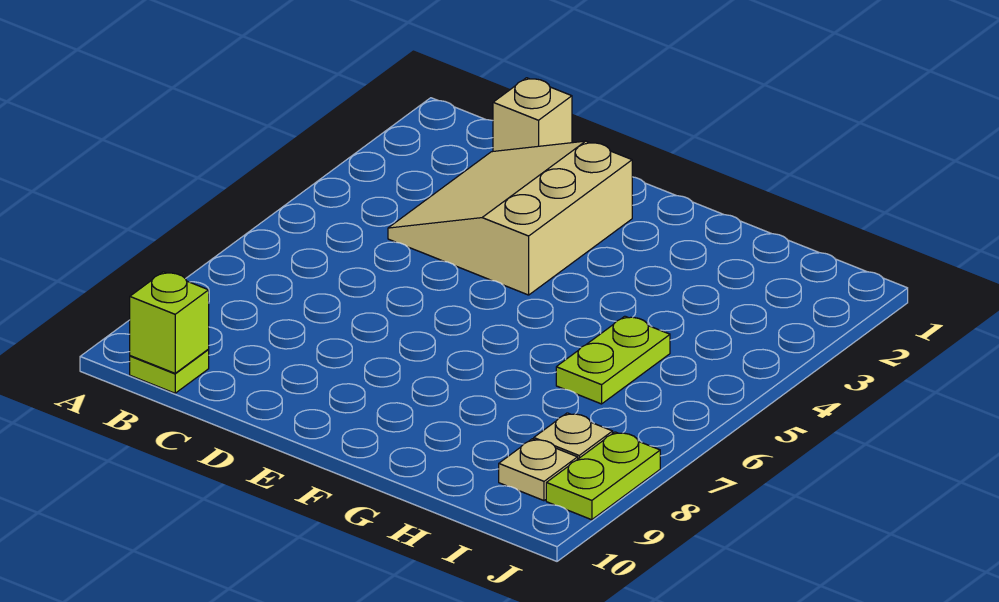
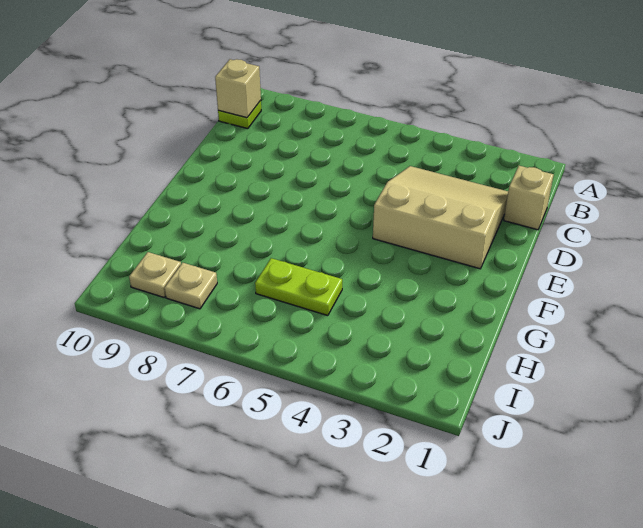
lime brick B10 level 2 -> tan brick B10 level 2
lime plate J8:J9 level 1 -> none

